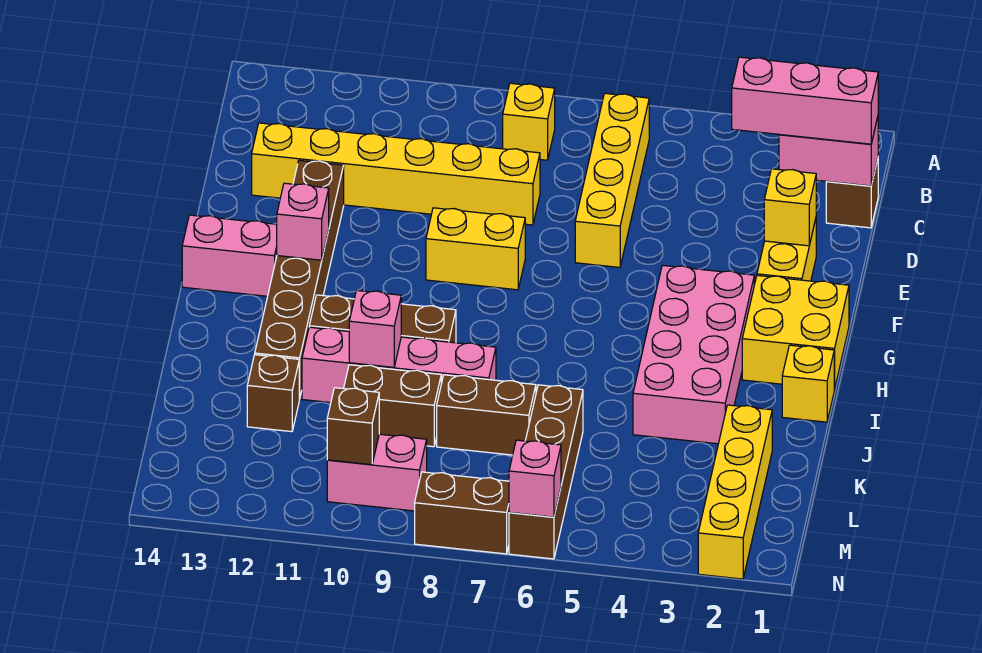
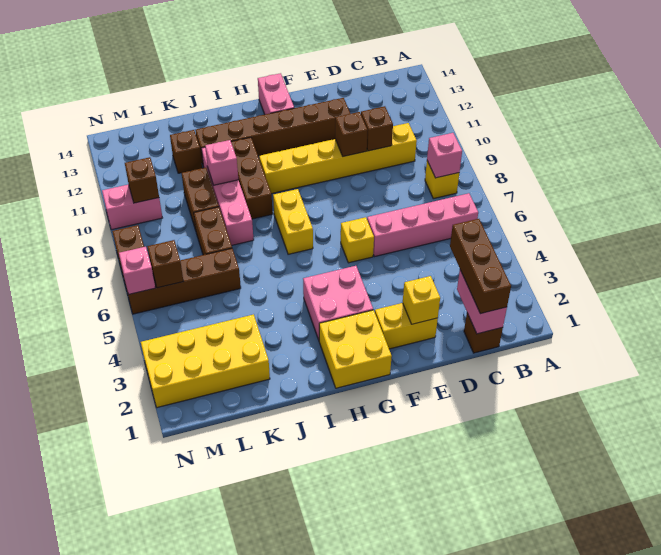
yellow brick B6:E6 level 1 -> pink brick B6:E6 level 1
pink brick C1:C3 level 3 -> brown brick C1:C3 level 3
yellow brick D8:D13 level 1 -> yellow brick C10:H10 level 1
none -> brown brick D10 level 2
none -> brown brick E10 level 2
yellow brick F8:F9 level 1 -> yellow brick H7:H8 level 1
pink brick G3:J4 level 1 -> pink brick G3:H4 level 1
pink brick G12 level 2 -> pink brick B8 level 2
yellow brick I1 level 1 -> yellow brick F6 level 1
yellow brick K2:N2 level 1 -> yellow brick K2:N3 level 1
none -> brown brick M6 level 2
pink brick M9:M10 level 1 -> pink brick M10:N10 level 1

